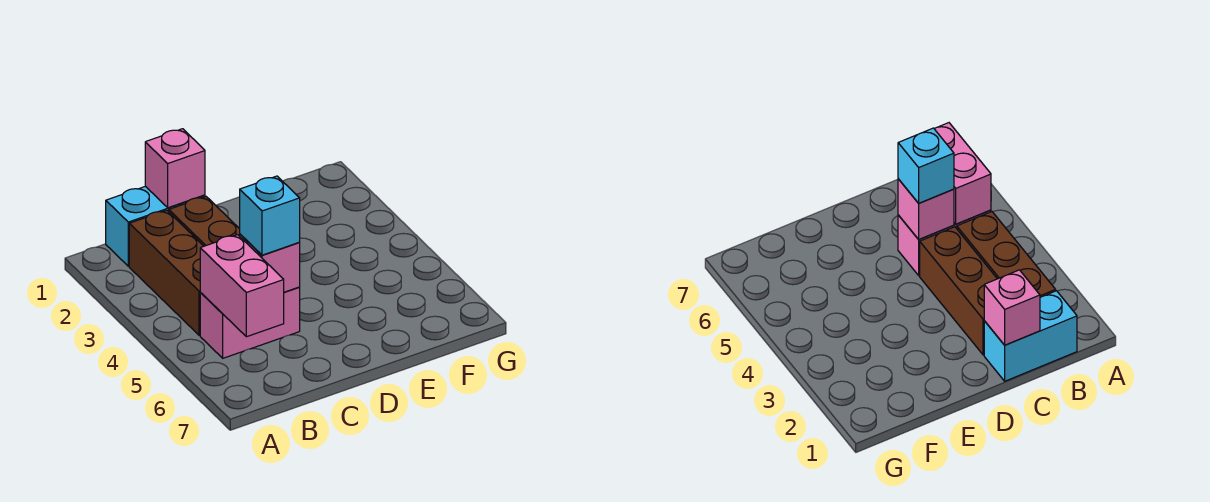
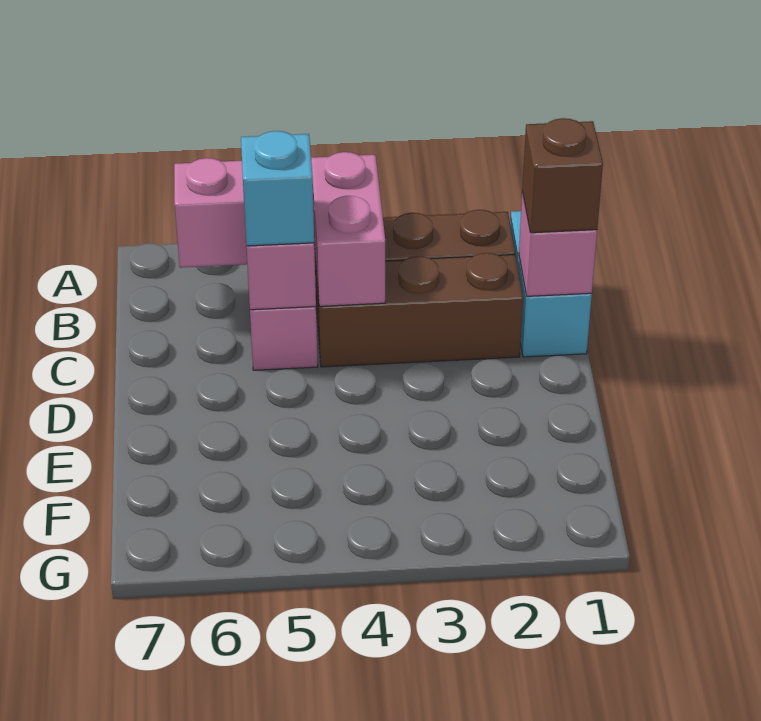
none -> pink brick B4:C4 level 2
none -> brown brick C1 level 3

